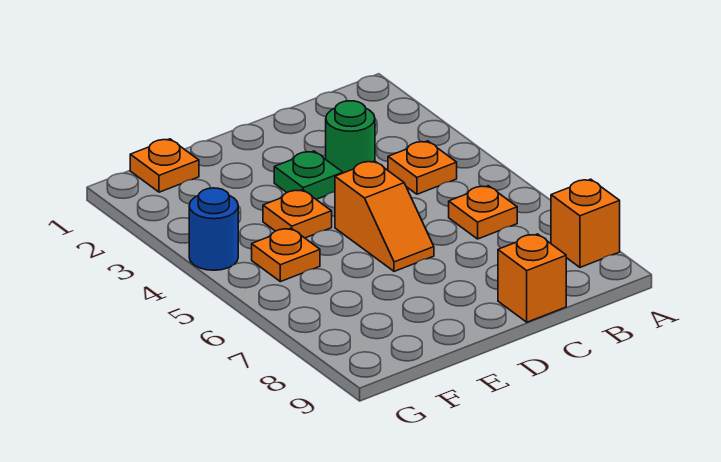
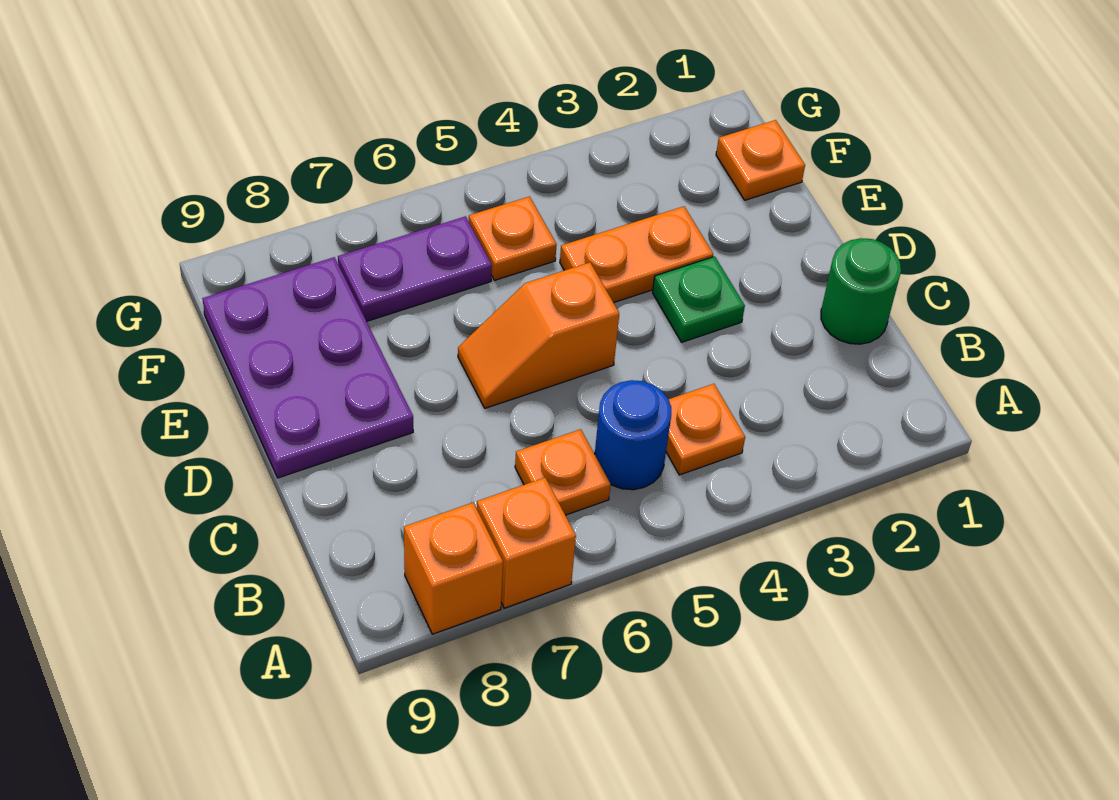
green round brick C3 level 1 -> green round brick C1 level 1
orange brick C9 level 1 -> orange brick A7 level 1
none -> purple plate D8:F9 level 1
orange plate E4 level 1 -> orange plate E3:E4 level 1
none -> purple plate F6:F7 level 1
blue round brick G4 level 1 -> blue round brick B5 level 1

